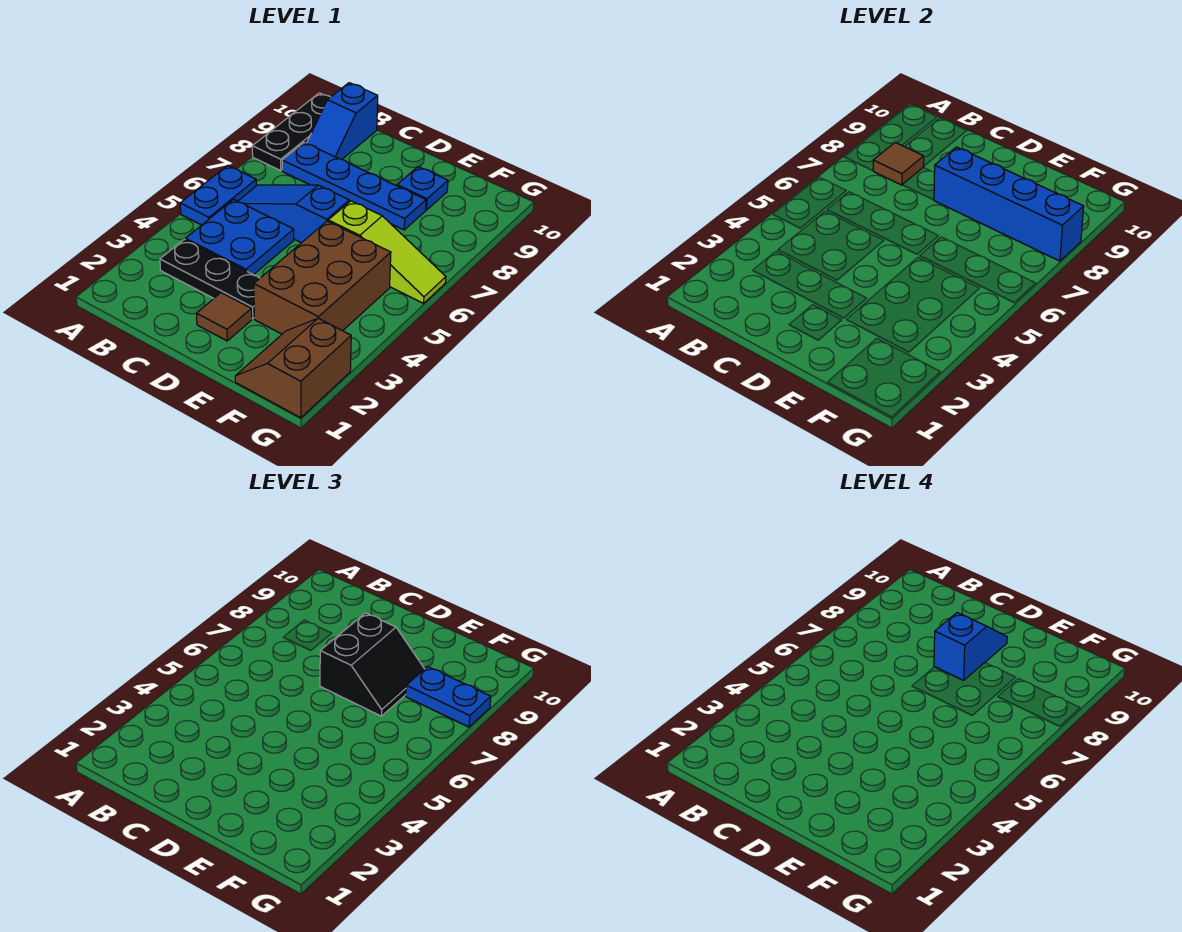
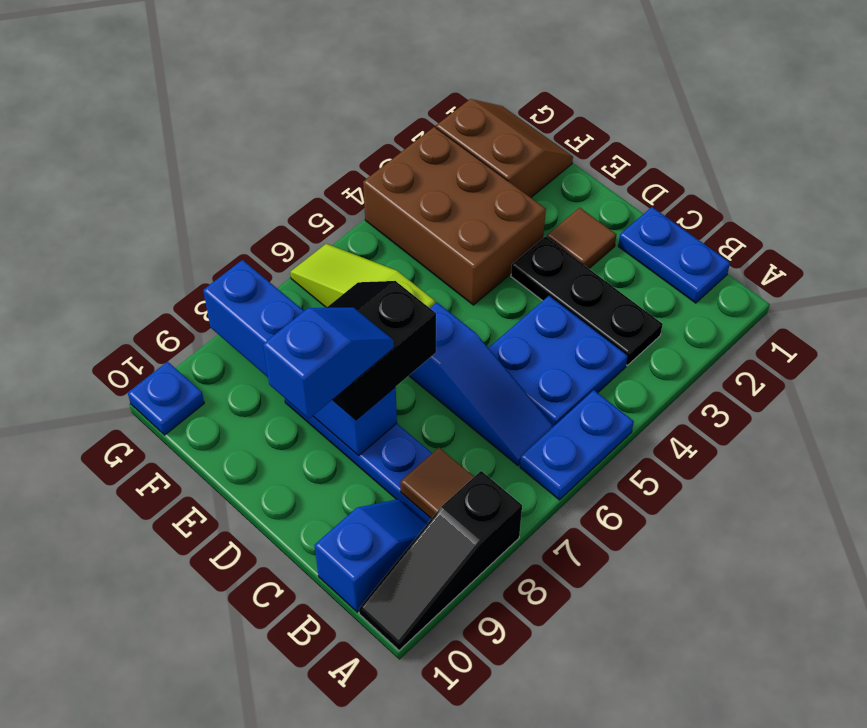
black plate A8:A10 level 1 -> black slope A8:A10 level 1 top 8
blue slope D8:D9 level 4 top 8 -> blue slope D8:D9 level 4 top 9
brown brick E3:F5 level 1 -> brown brick E3:G4 level 1
blue plate E9 level 1 -> blue plate G10 level 1
brown slope F1:G2 level 1 top G -> brown slope F1:G2 level 1 top 2
blue plate F8:G8 level 3 -> blue plate B1:C1 level 1

